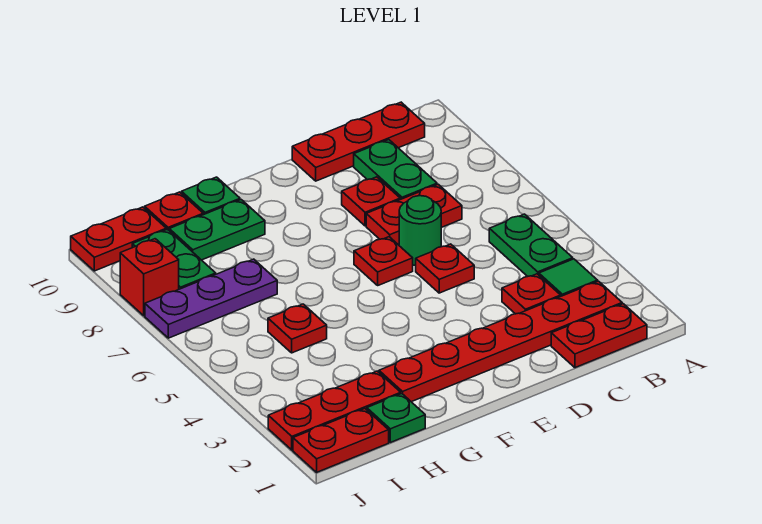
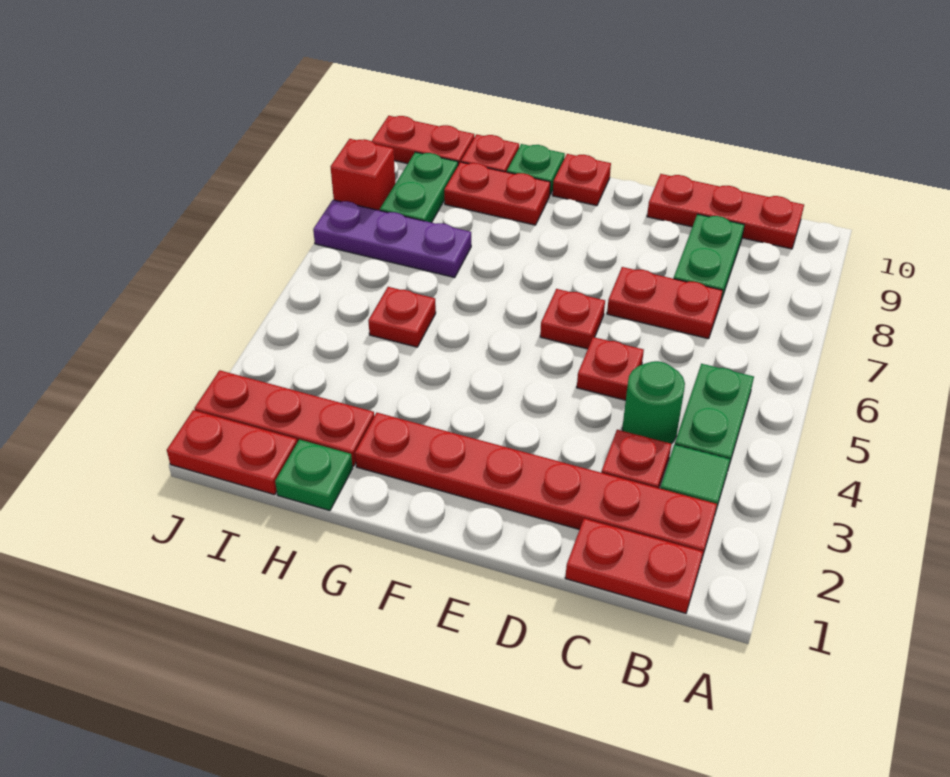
green round brick D6 level 1 -> green round brick C4 level 1
red plate D8 level 1 -> red plate F10 level 1
green plate G9:H9 level 1 -> red plate G9:H9 level 1

